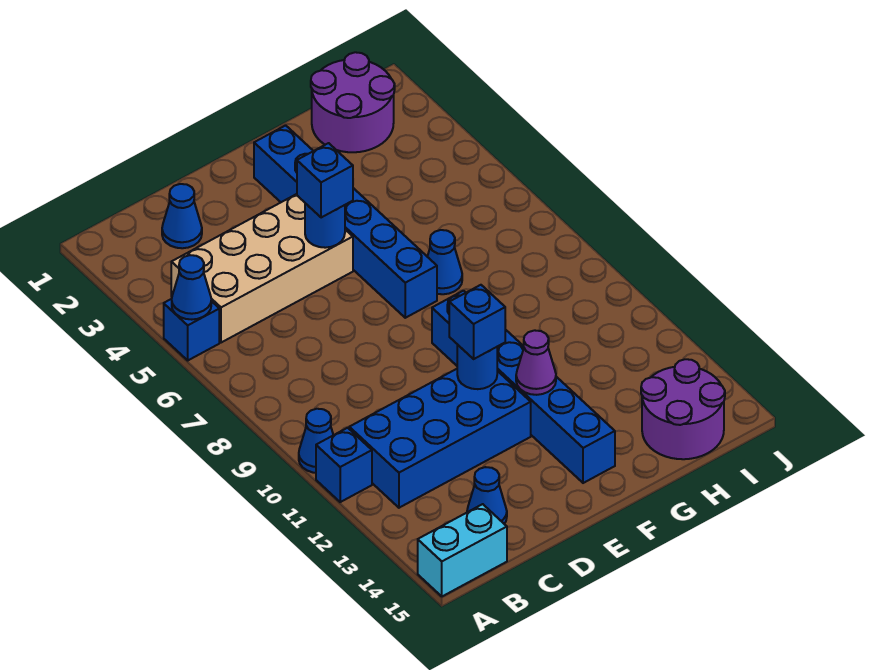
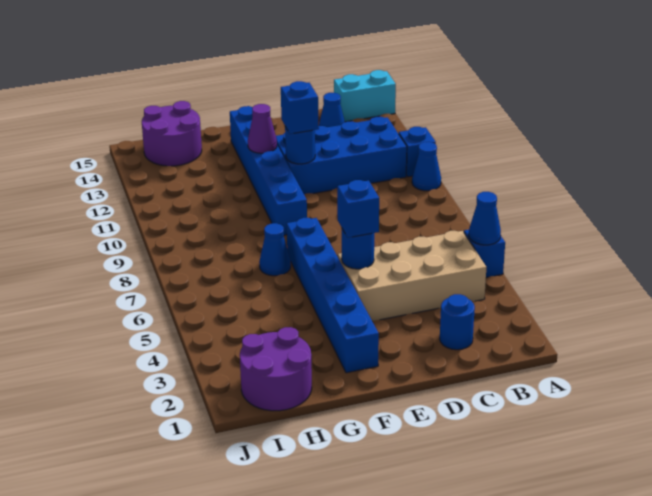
blue cone C2 level 1 -> blue round brick C2 level 1

